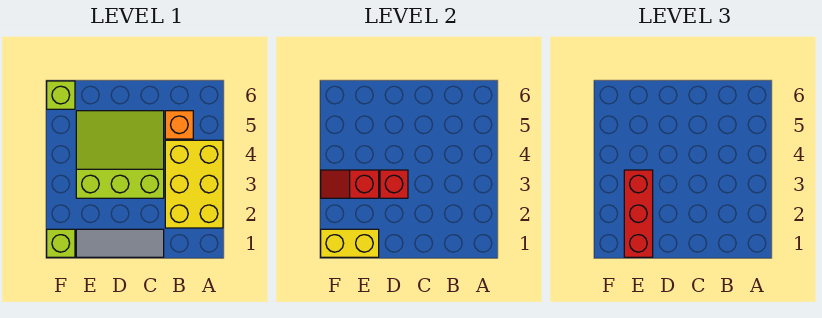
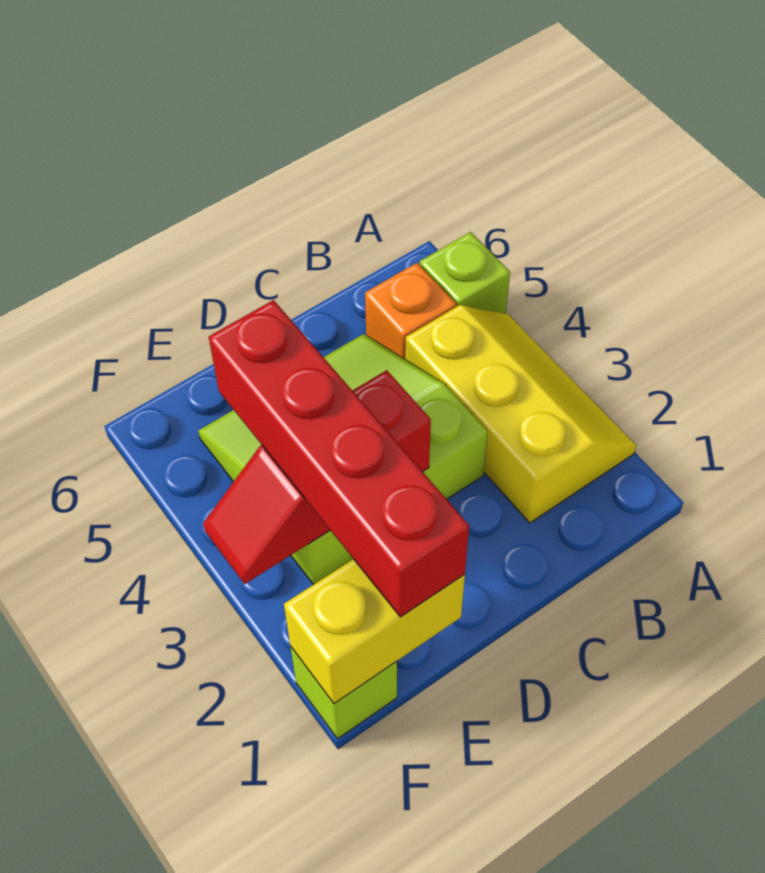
yellow brick A2:B4 level 1 -> yellow slope A2:B4 level 1 top B
grey tile C1:E1 level 1 -> none
red brick E1:E3 level 3 -> red brick E1:E4 level 3
lime brick F6 level 1 -> lime brick A5 level 1

